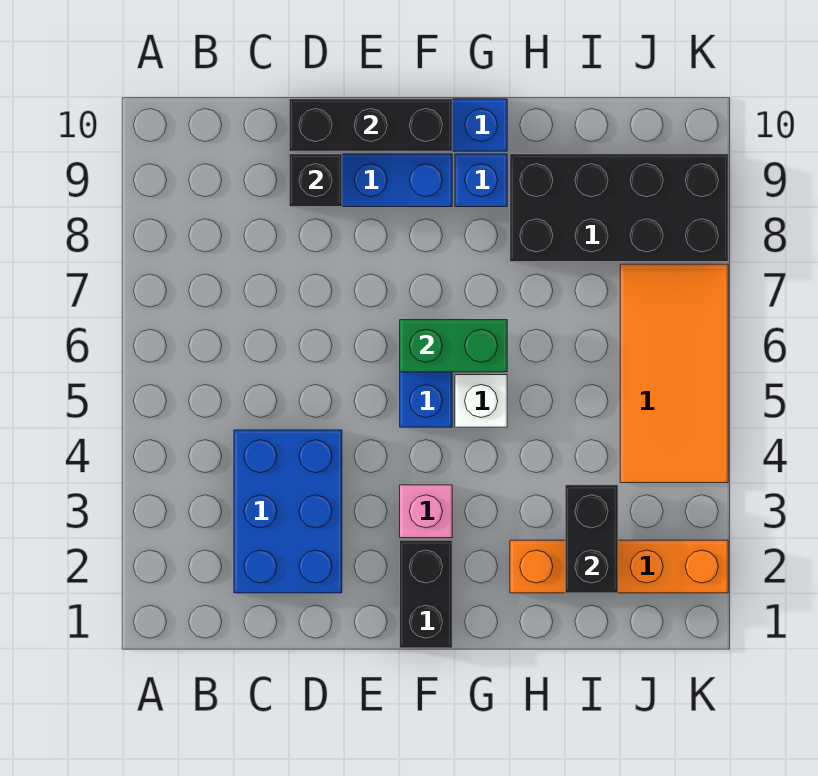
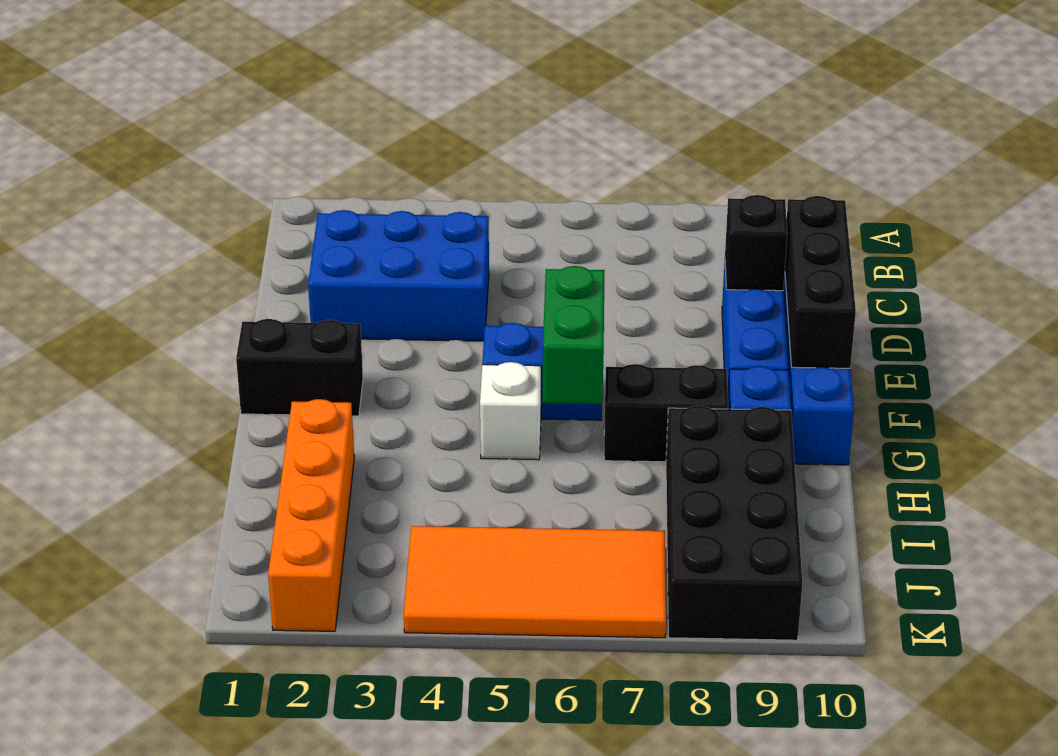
pink brick F3 level 1 -> none
black brick I2:I3 level 2 -> black brick G7:G8 level 1

